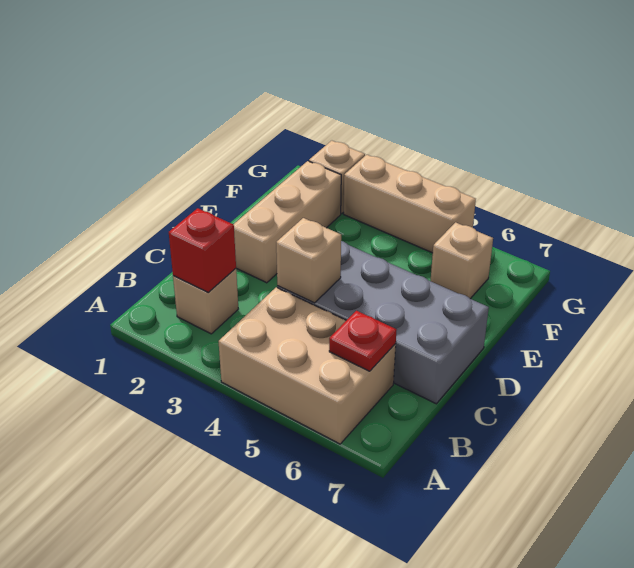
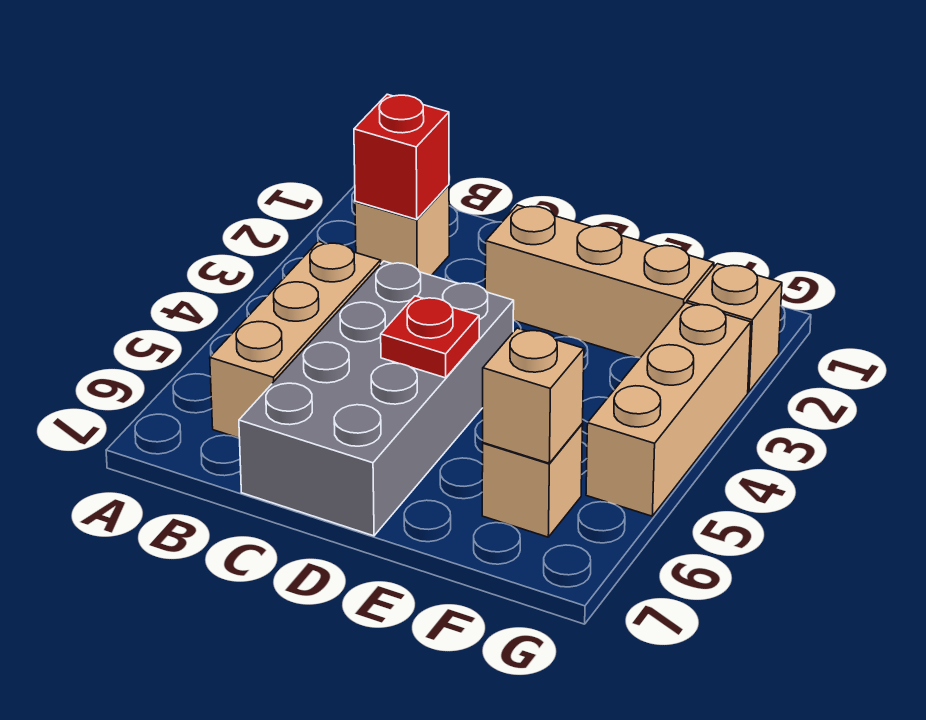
tan brick A4:B6 level 1 -> tan brick B4:B6 level 1
red plate B6 level 2 -> red plate D5 level 2
tan brick C4 level 2 -> tan brick F6 level 2

